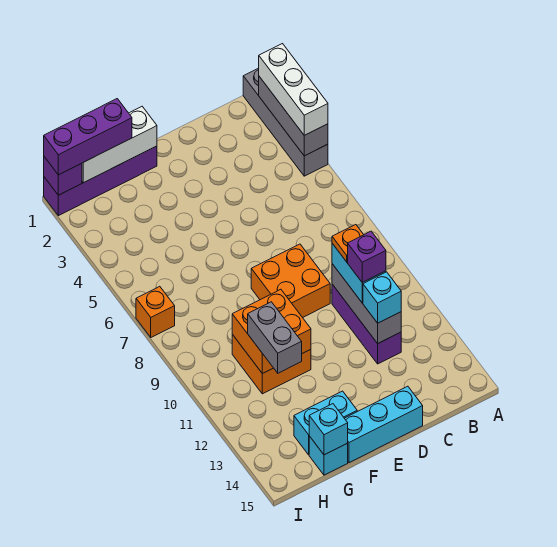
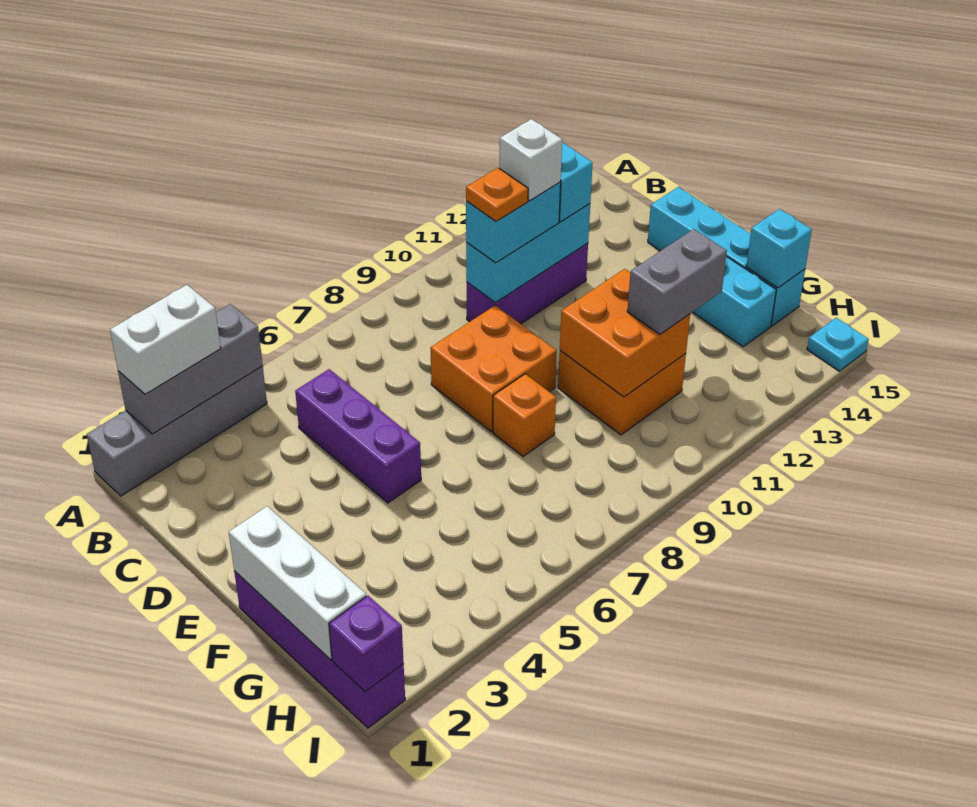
white brick A2:A4 level 3 -> white brick A2:A3 level 3
grey brick C10:C12 level 2 -> cyan brick C10:C12 level 2
purple brick C11 level 4 -> white brick C11 level 4
purple brick G1:I1 level 3 -> purple brick C5:E5 level 1
orange brick I7 level 1 -> orange brick F8 level 1
none -> cyan plate I15 level 1

